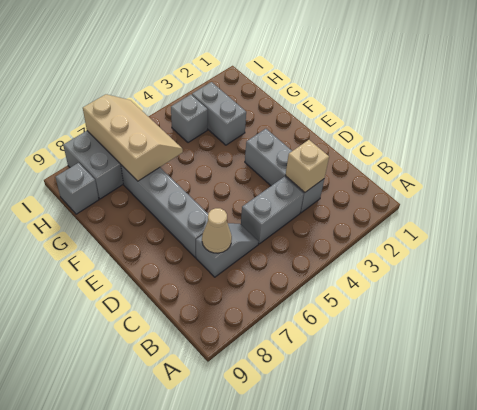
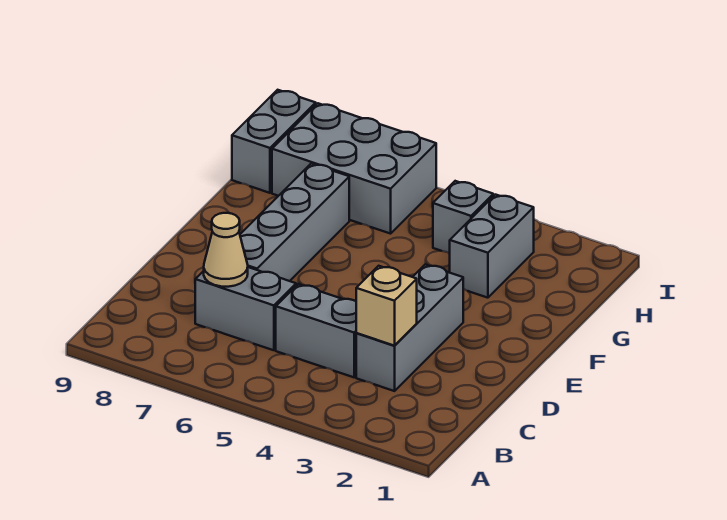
grey slope C6:C7 level 1 top 7 -> grey brick C6:C7 level 1
tan slope G6:I7 level 2 top 7 -> none
grey brick H9 level 1 -> grey brick H9:I9 level 1

